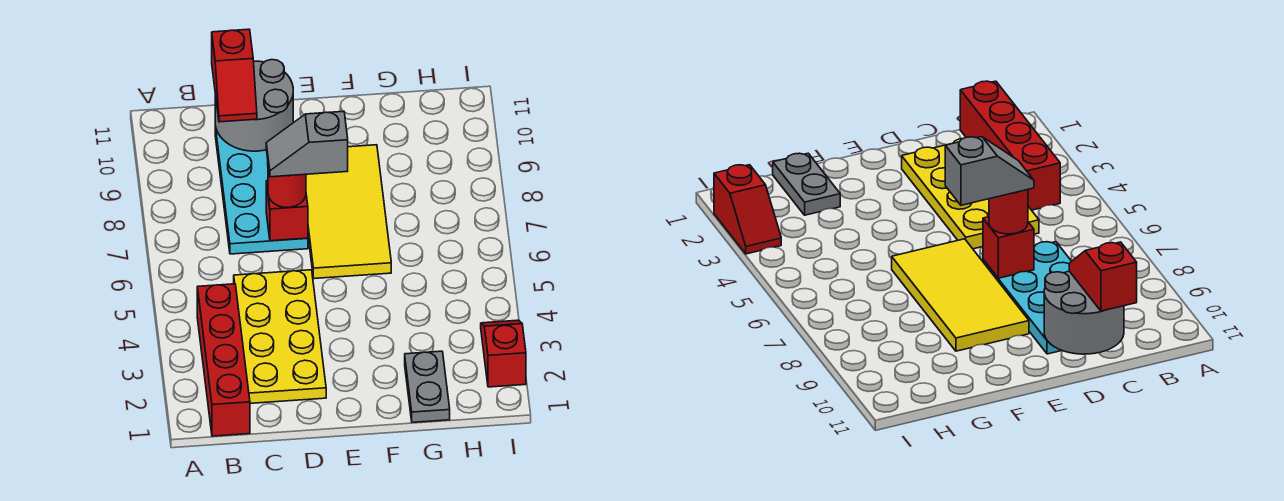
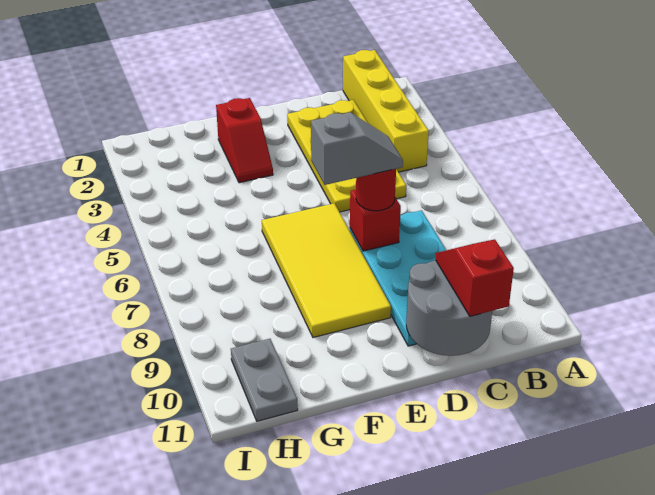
red brick B1:B4 level 1 -> yellow brick B1:B4 level 1
grey plate G1:G2 level 1 -> grey plate H10:H11 level 1
red slope I2:I3 level 1 top 2 -> red slope F2:F3 level 1 top 2

